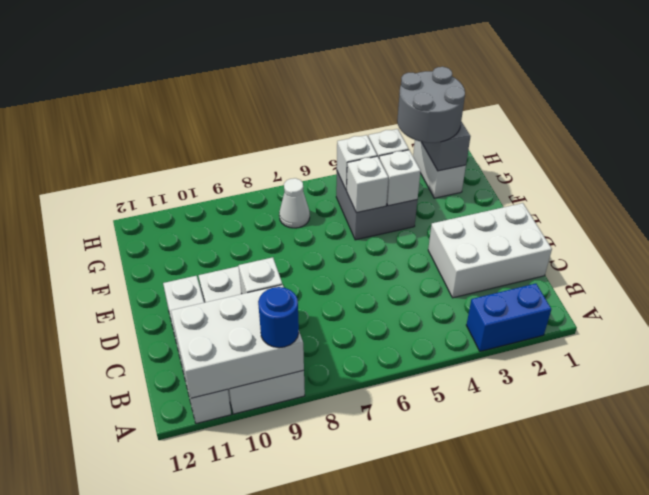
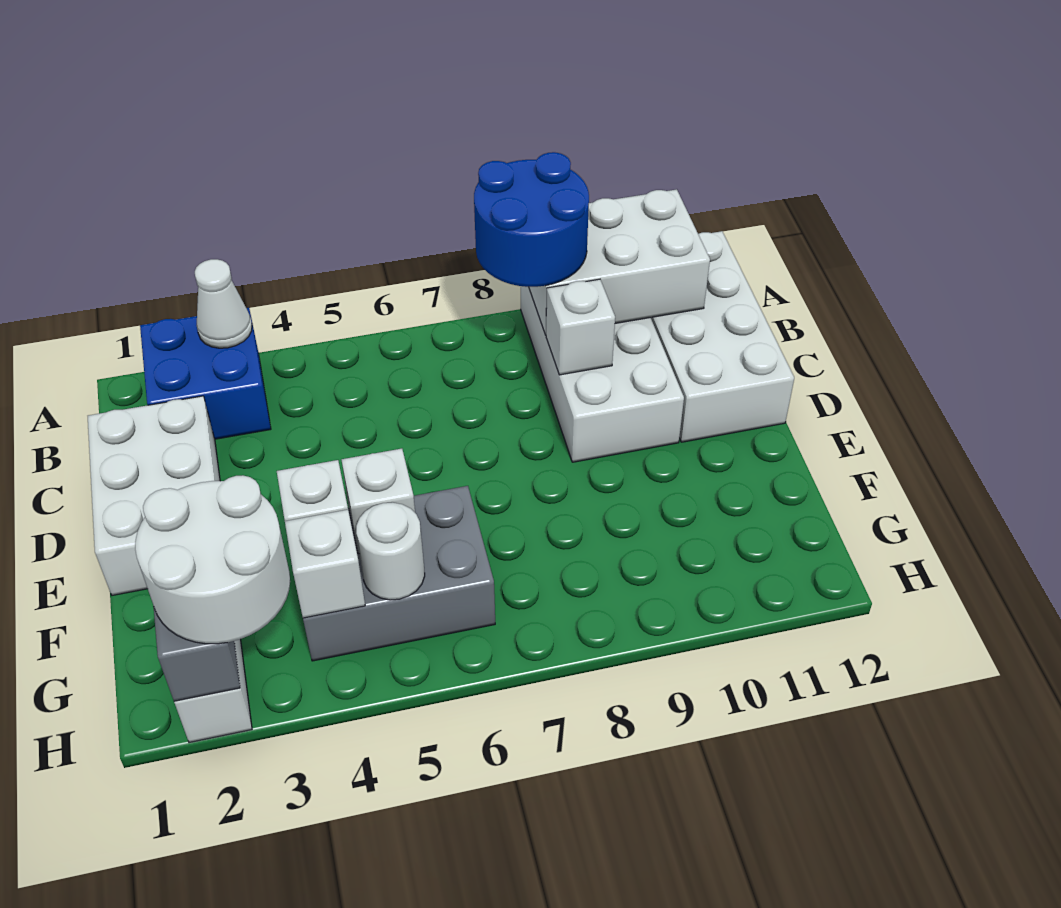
blue brick A2:A3 level 1 -> blue brick A2:B3 level 1
blue round brick A9 level 3 -> blue round brick A8:B9 level 3
white brick A11:D11 level 1 -> white brick A11:D12 level 1
white brick C1:D3 level 1 -> white brick C1:E2 level 1
grey brick F4:G5 level 1 -> grey brick F4:G6 level 1
grey round brick G2:H3 level 3 -> white round brick G2:H3 level 3
white brick G5 level 2 -> white round brick G5 level 2
white cone G7 level 1 -> white cone A3 level 2

